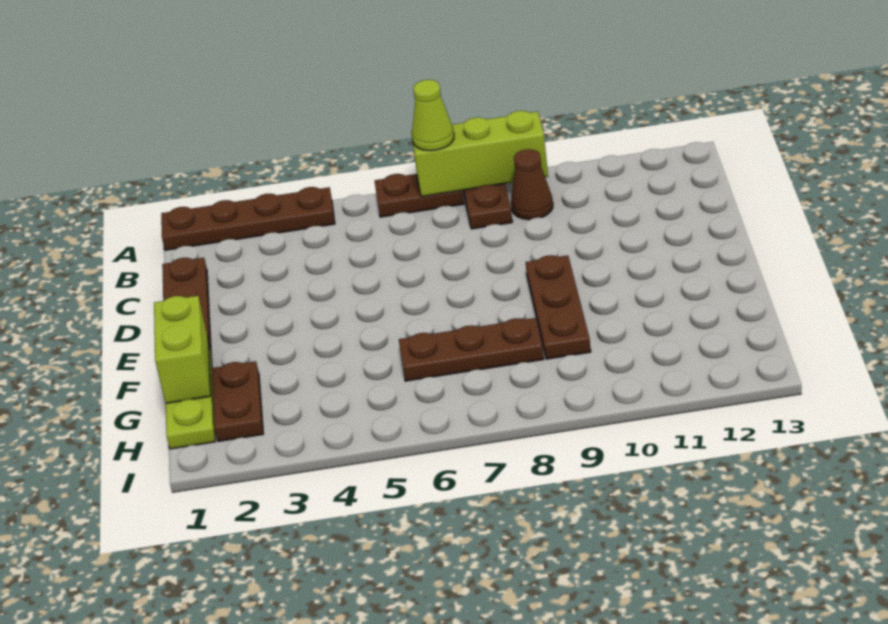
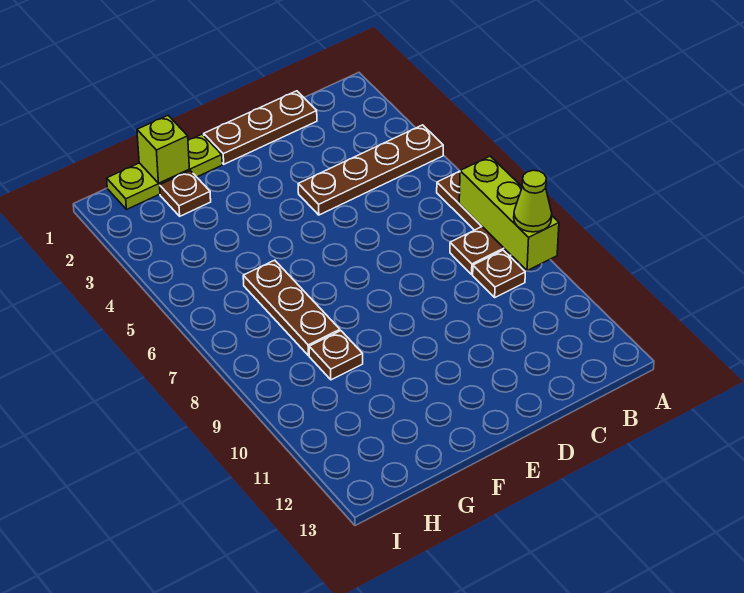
brown plate A1:A4 level 1 -> brown plate A4:D4 level 1
lime cone A7 level 3 -> lime cone A9 level 3
brown cone B9 level 1 -> brown plate B9 level 1
brown plate E9:G9 level 1 -> brown plate G9 level 1
lime brick F1:G1 level 2 -> lime brick G1 level 2
brown plate G2:H2 level 1 -> brown plate G2 level 1

